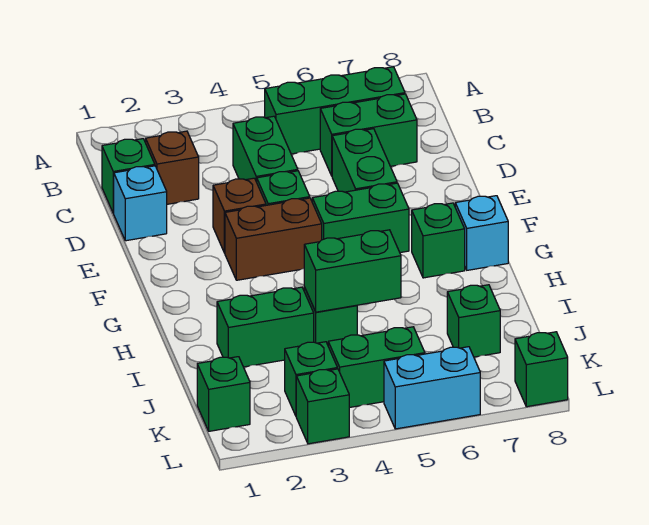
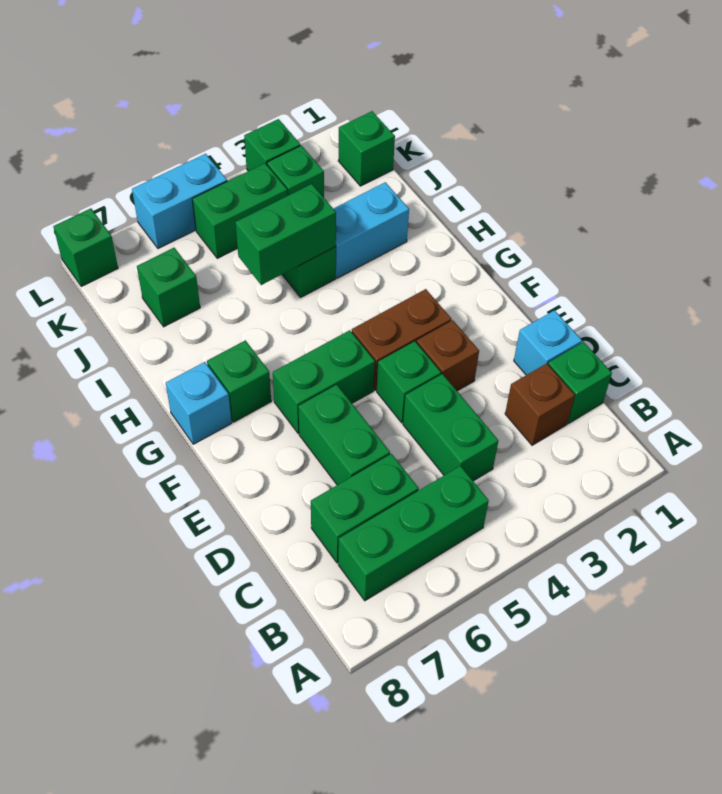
green brick I2:I3 level 1 -> cyan brick I2:I3 level 1

